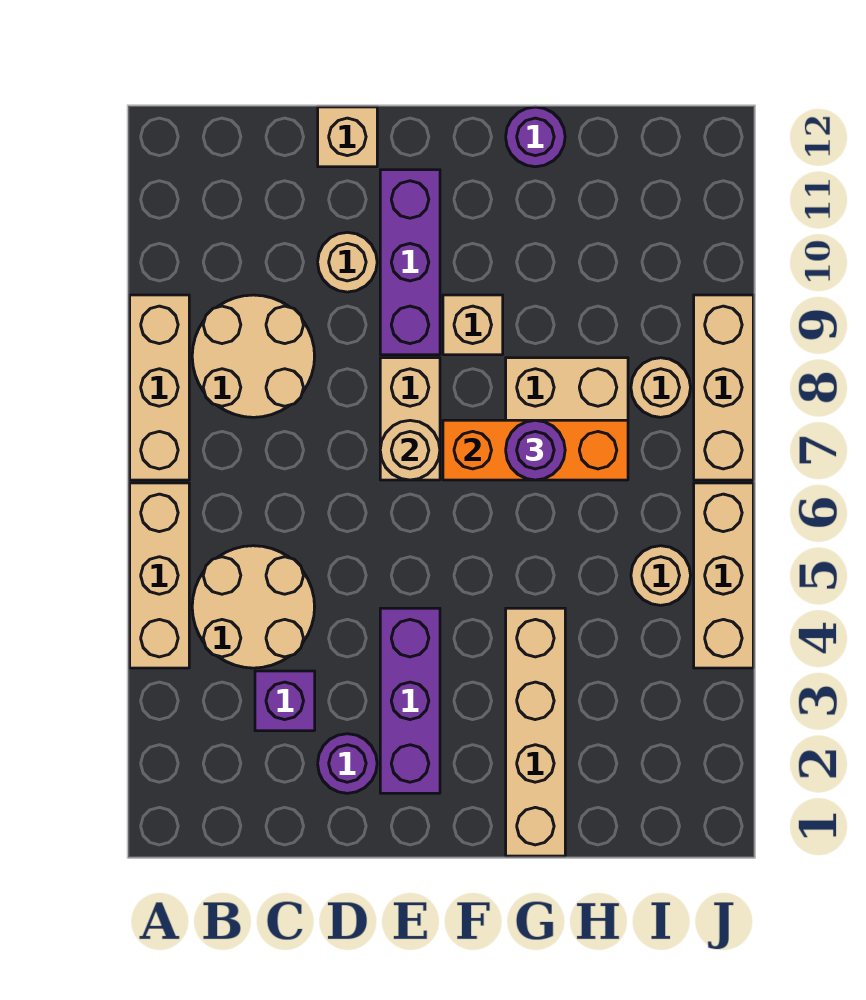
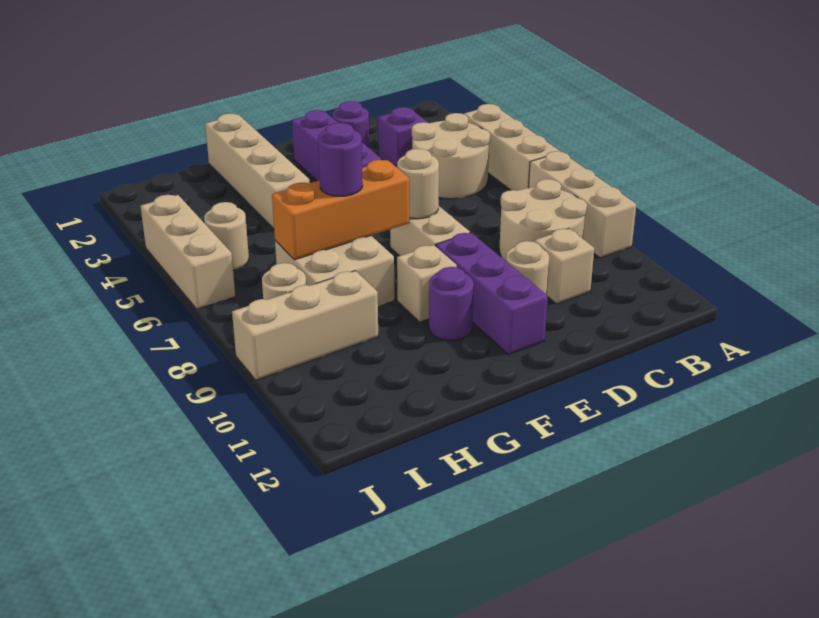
tan brick D12 level 1 -> tan brick C10 level 1
purple round brick G12 level 1 -> purple round brick F10 level 1
tan brick J7:J9 level 1 -> tan brick H9:J9 level 1

